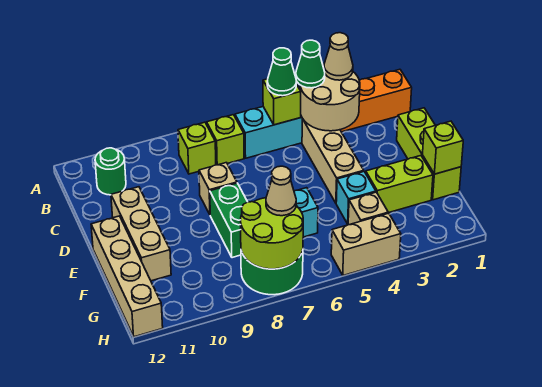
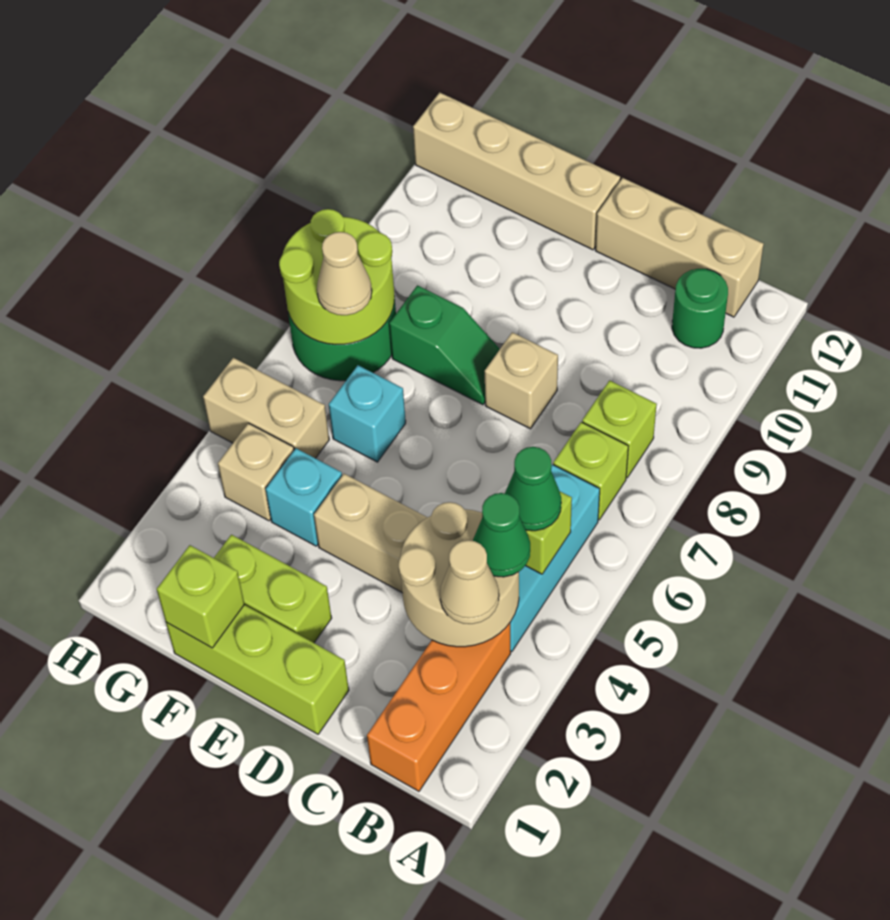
tan brick D11:F11 level 1 -> tan brick B12:D12 level 1
green brick E8:F8 level 1 -> green slope E8:F8 level 1 top F
lime brick F2:F3 level 1 -> lime brick E2:F2 level 1
tan brick H4:H5 level 1 -> tan brick G5:H5 level 1

